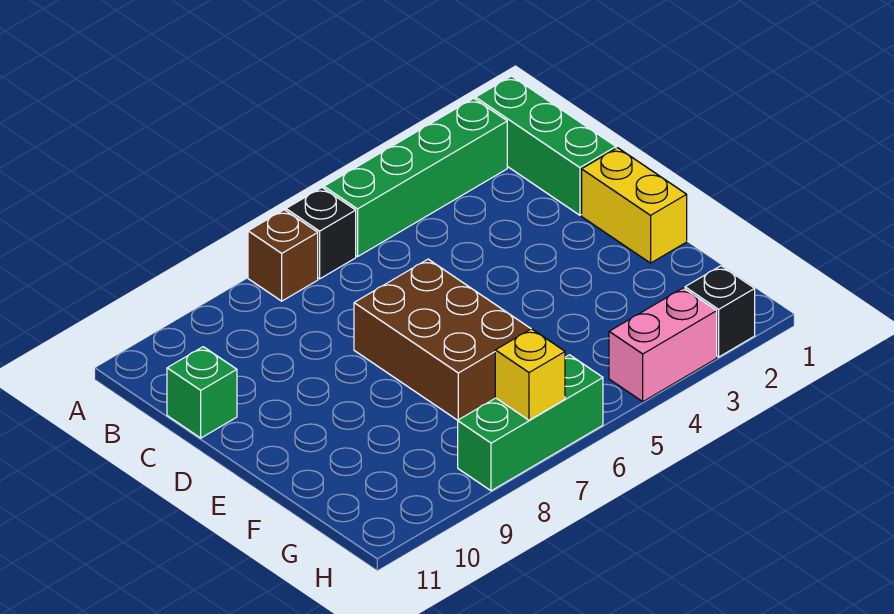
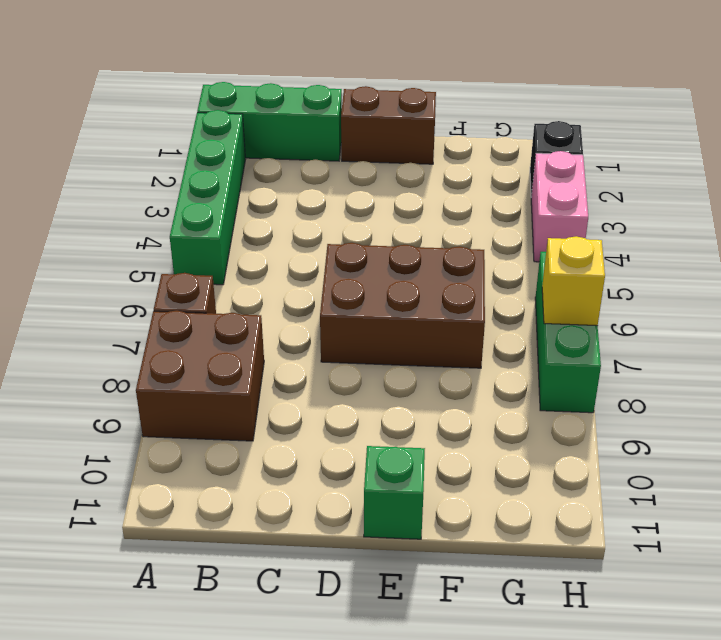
black brick A6 level 1 -> none
none -> brown brick A8:B9 level 1
green brick C11 level 1 -> green brick E11 level 1
yellow brick D1:E1 level 1 -> brown brick D1:E1 level 1

